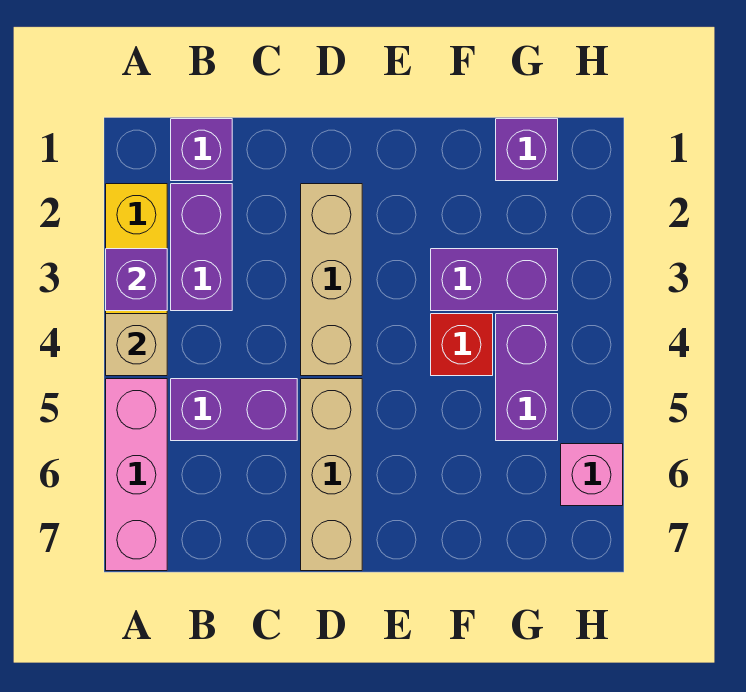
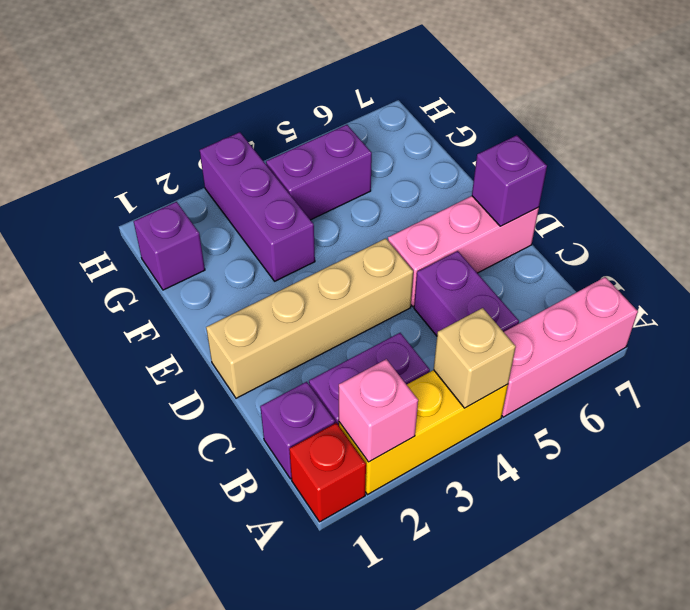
purple brick A3 level 2 -> purple brick D7 level 2
tan brick D2:D4 level 1 -> tan brick D1:D4 level 1
tan brick D5:D7 level 1 -> pink brick D5:D7 level 1
purple brick F3:G3 level 1 -> purple brick F3:H3 level 1
red brick F4 level 1 -> red brick A1 level 1
pink brick H6 level 1 -> pink brick A2 level 2

